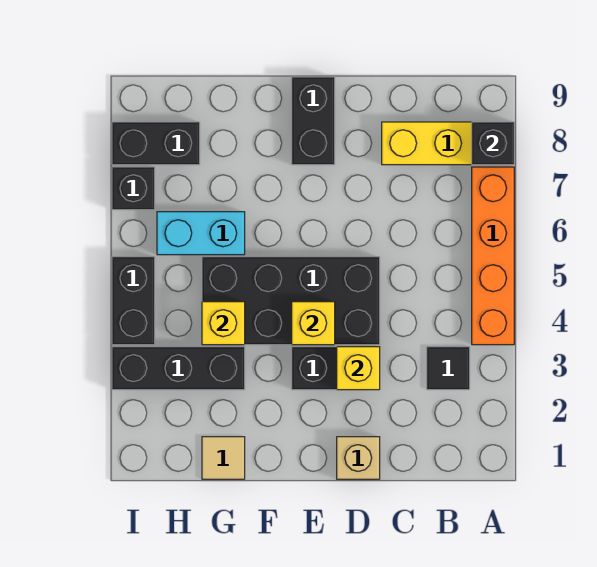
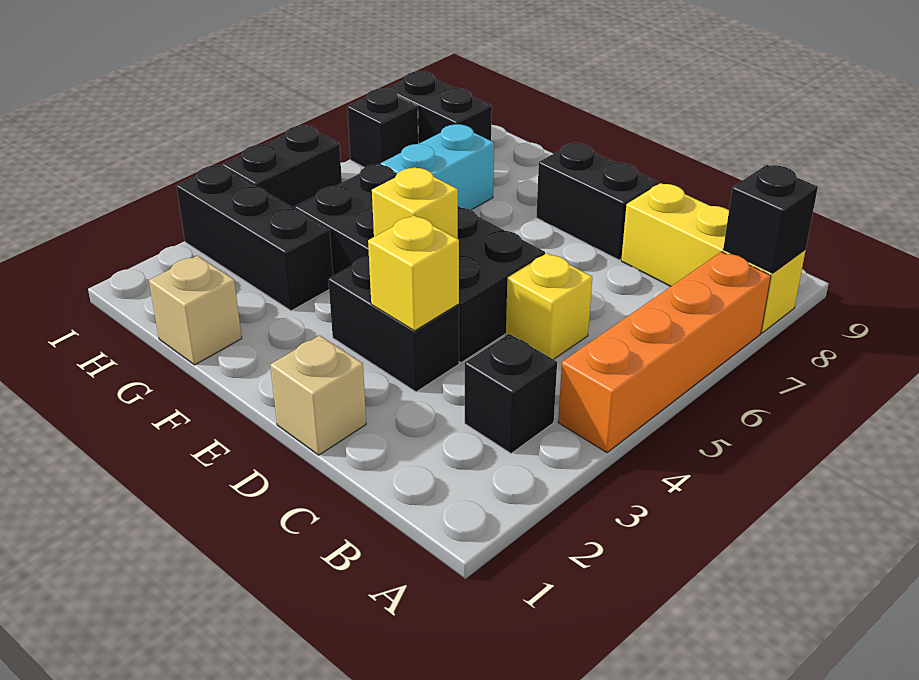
black tile B3 level 1 -> black brick B3 level 1
black brick E8:E9 level 1 -> black brick D8:E8 level 1
tan tile G1 level 1 -> tan brick G1 level 1
yellow brick G4 level 2 -> yellow brick C5 level 1
cyan brick G6:H6 level 1 -> cyan brick G6:G7 level 1

